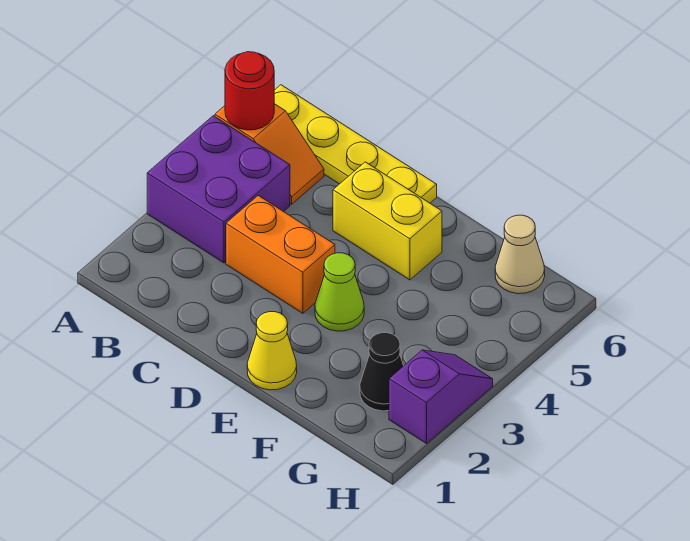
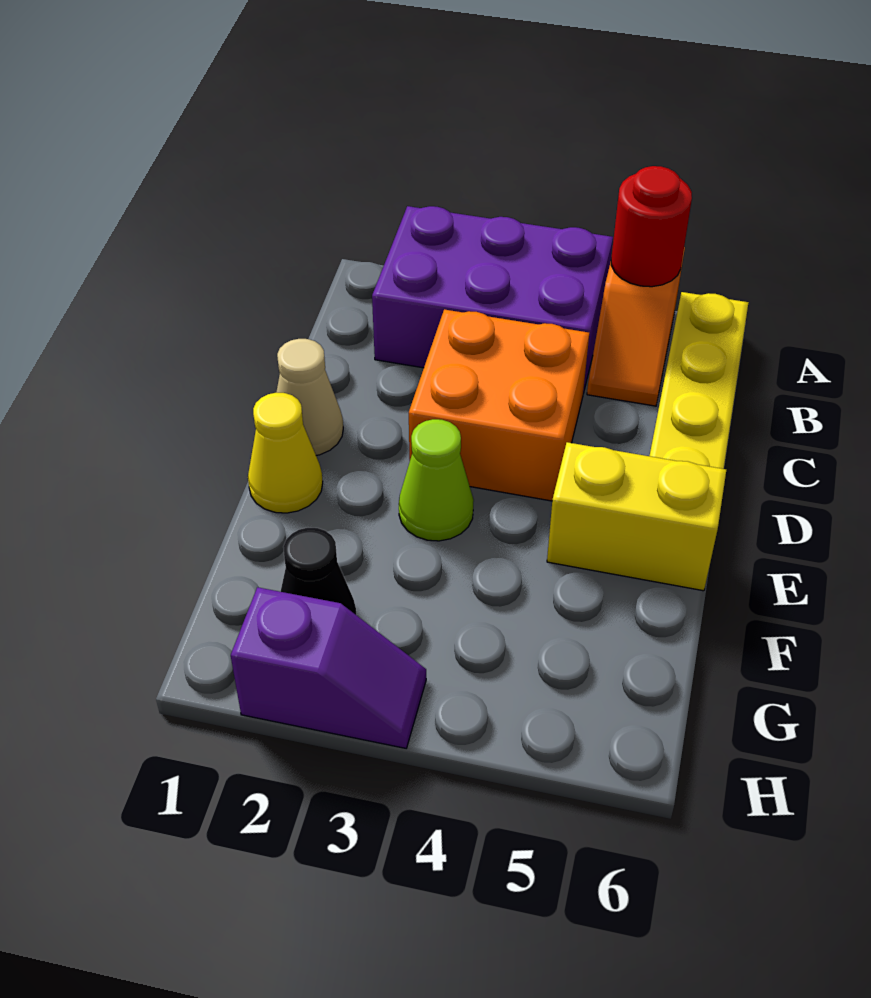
purple brick A3:B4 level 1 -> purple brick A2:B4 level 1
orange brick C3:D3 level 1 -> orange brick C3:D4 level 1
yellow brick D5:E5 level 1 -> yellow brick E5:E6 level 1
tan cone G6 level 1 -> tan cone D1 level 1

